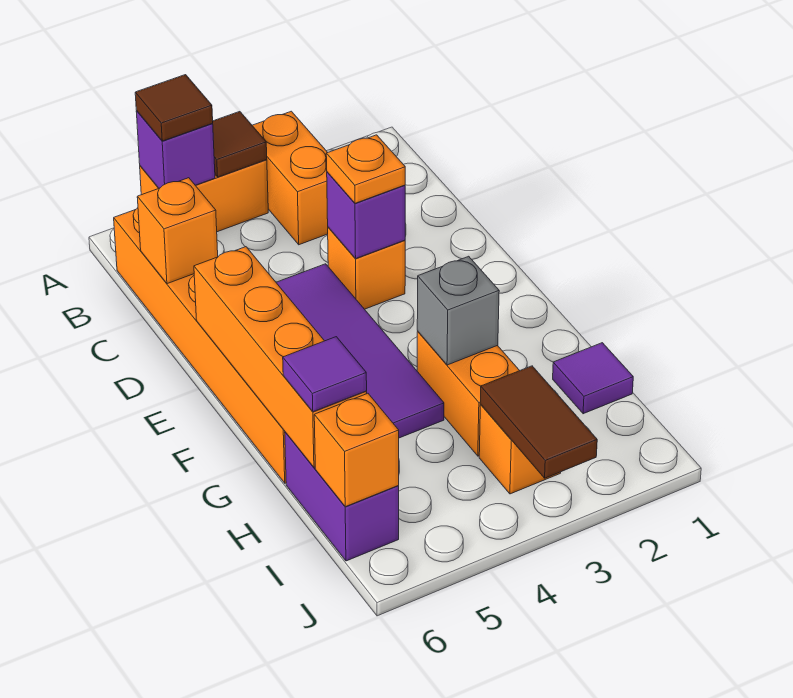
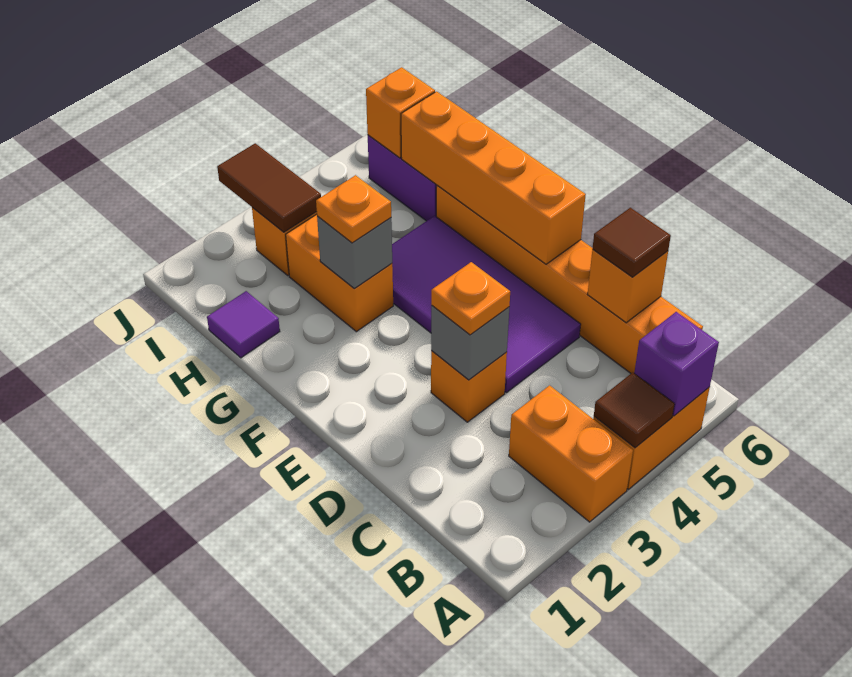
brown tile A5 level 3 -> brown tile C6 level 3
purple brick D3 level 2 -> grey brick D3 level 2
none -> orange plate G3 level 3
purple tile H6 level 3 -> none

